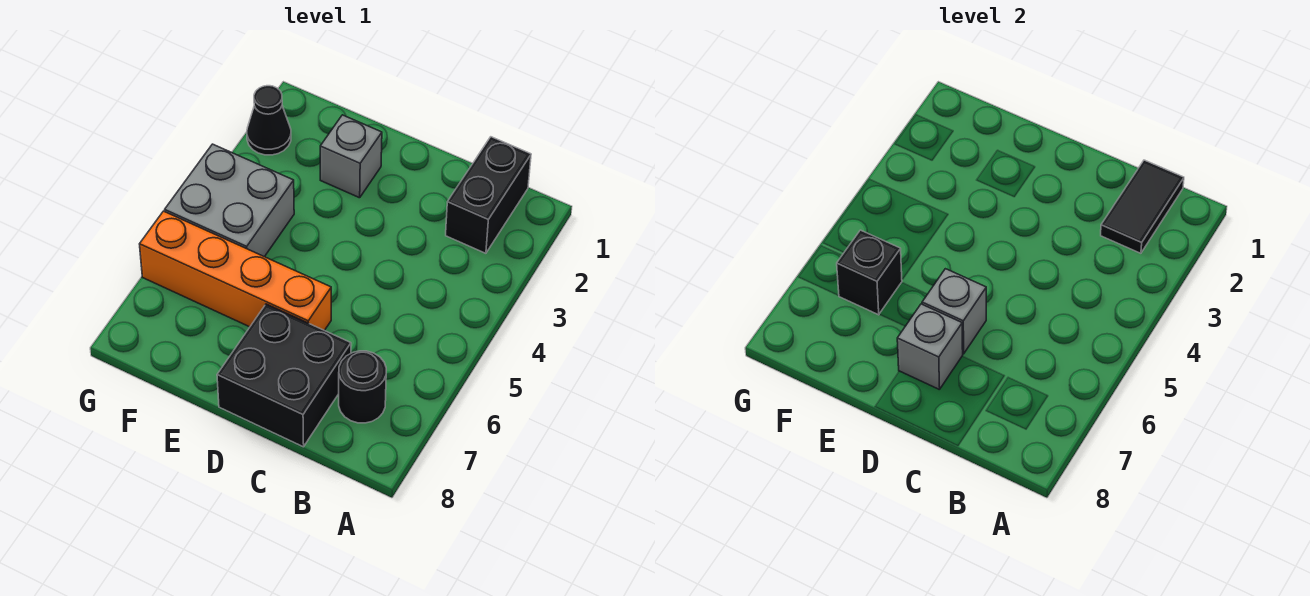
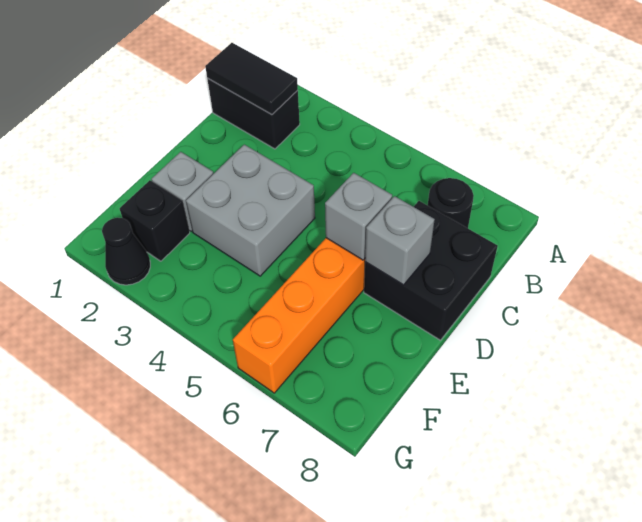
grey brick F4:G5 level 1 -> grey brick D3:E4 level 1
black brick F6 level 2 -> black brick F2 level 1

